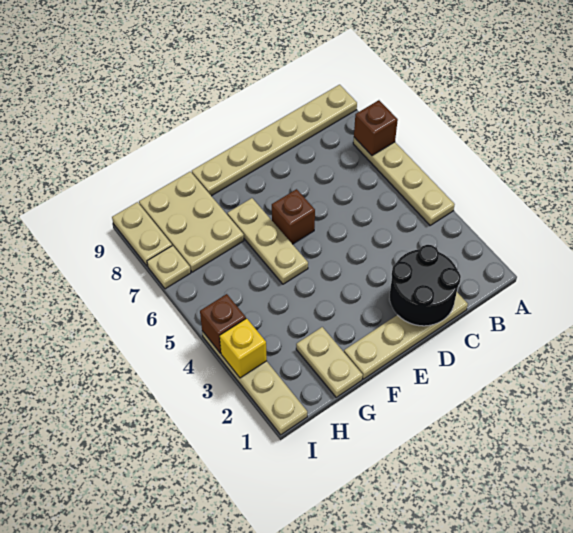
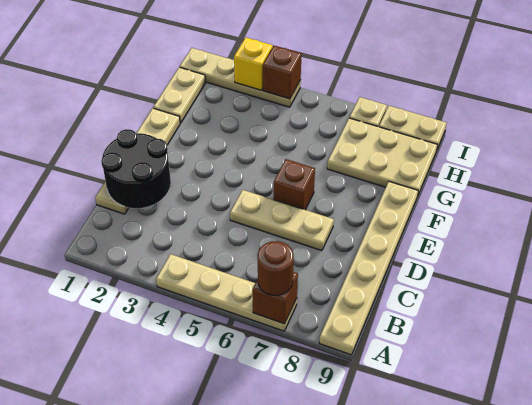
none -> brown round brick A7 level 3
tan plate F5:F7 level 1 -> tan plate D5:D7 level 1
tan plate G1:G2 level 1 -> tan plate G1:H1 level 1

